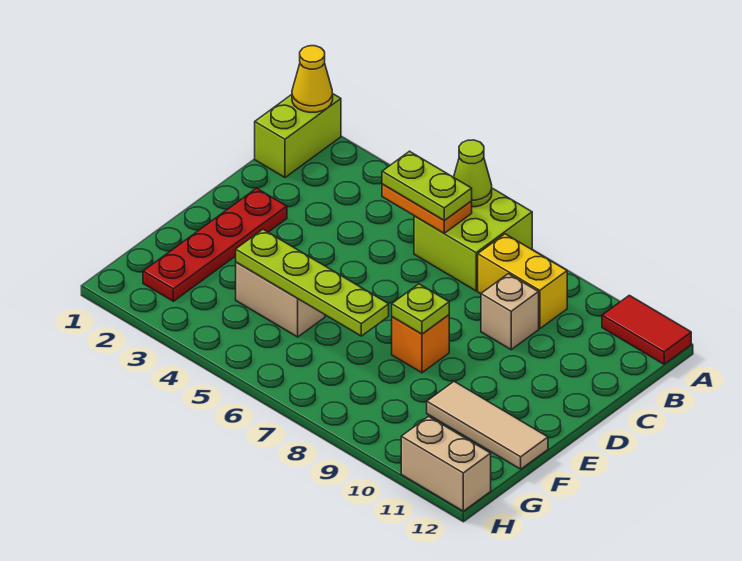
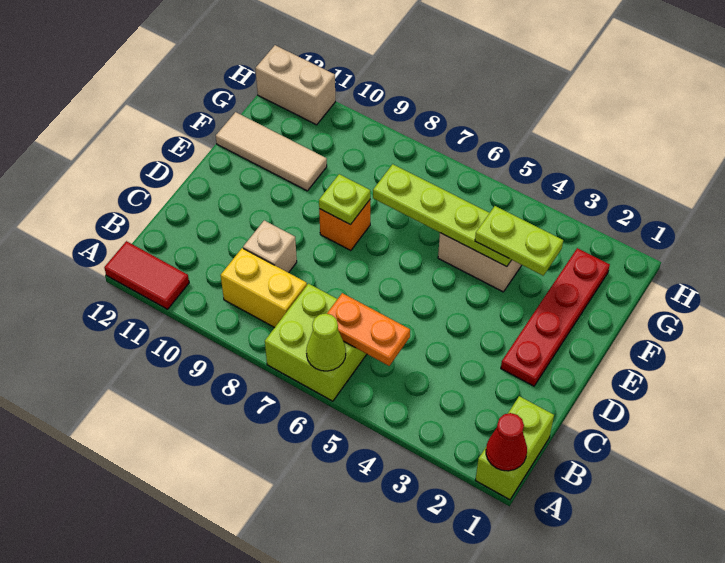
yellow cone A1 level 2 -> red cone A1 level 2
lime plate B5:B6 level 3 -> lime plate F3:F4 level 3

